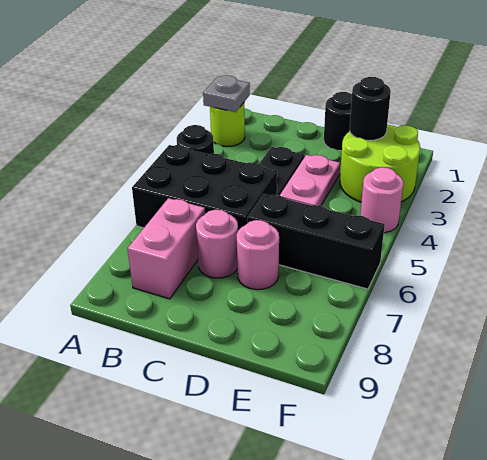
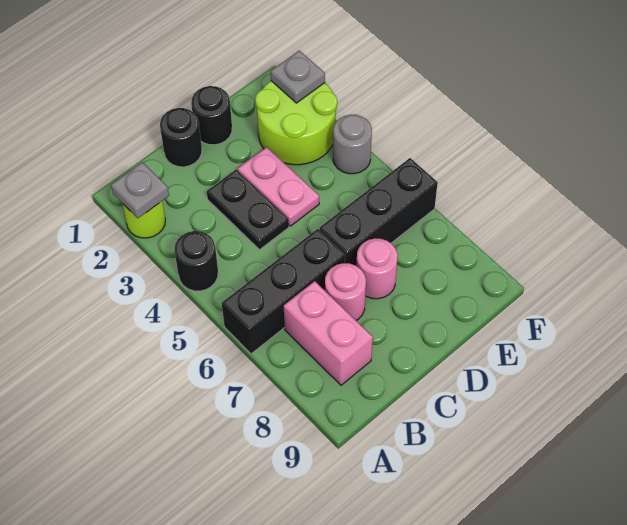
black brick A5:C6 level 1 -> black brick A6:C6 level 1
black round brick E2 level 2 -> black round brick C1 level 1
none -> grey plate F2 level 2
pink round brick F4 level 1 -> grey round brick F4 level 1

